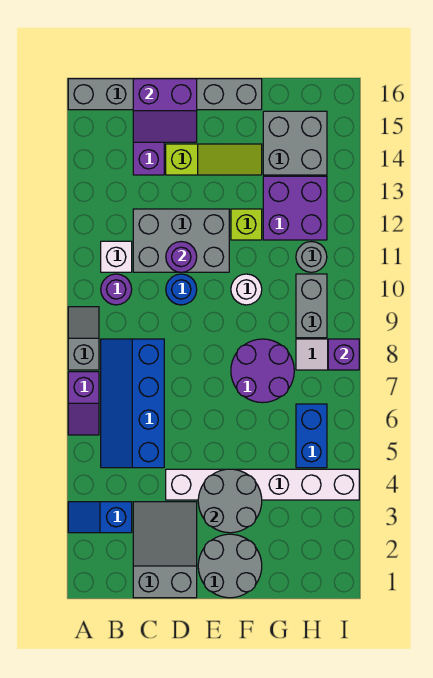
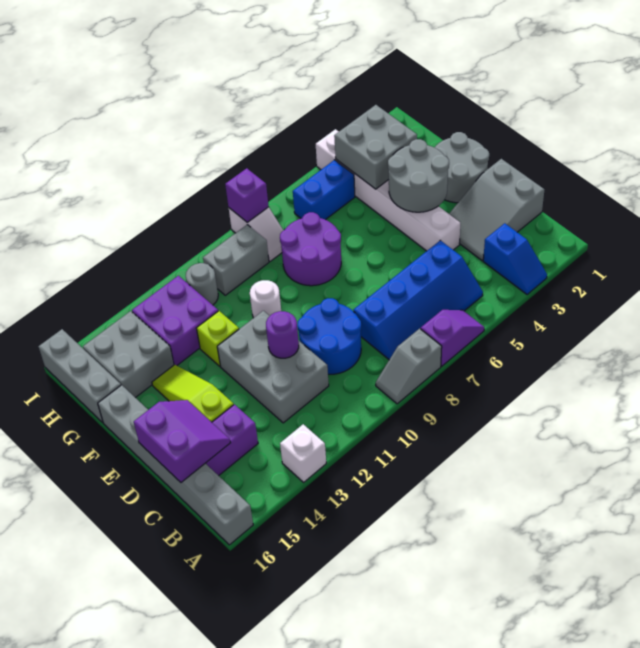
purple round brick B10 level 1 -> none
white brick B11 level 1 -> white brick A13 level 1
blue round brick D10 level 1 -> blue round brick C9:D10 level 1
none -> grey brick G3:H4 level 2
none -> grey brick G16:I16 level 1

